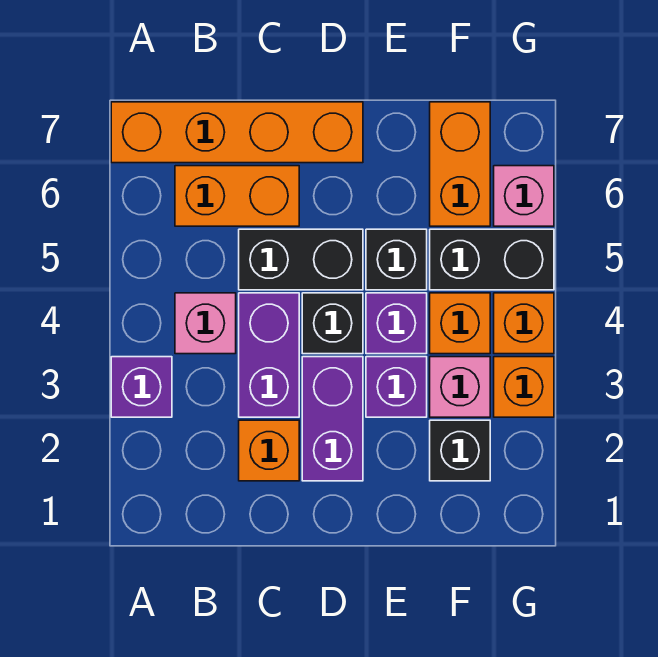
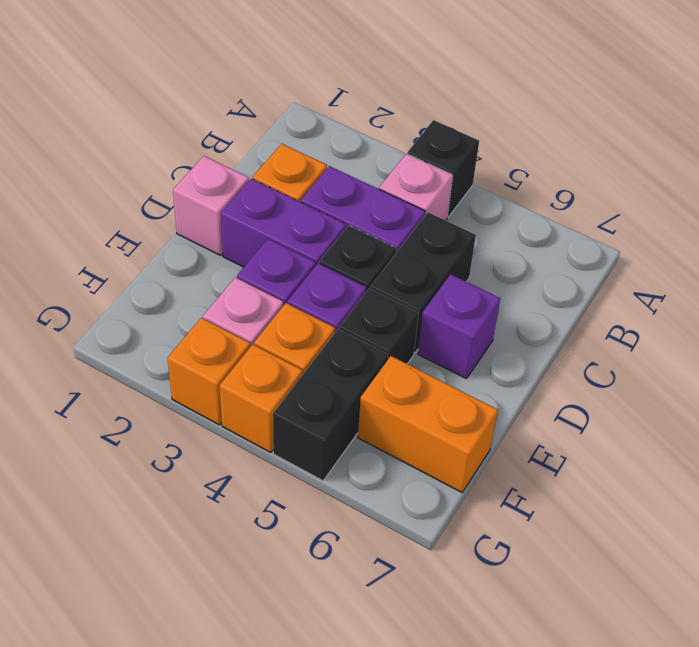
purple brick A3 level 1 -> purple brick D6 level 1
orange brick A7:D7 level 1 -> none
orange brick B6:C6 level 1 -> none
black brick F2 level 1 -> black brick A4 level 1
pink brick G6 level 1 -> pink brick D1 level 1

